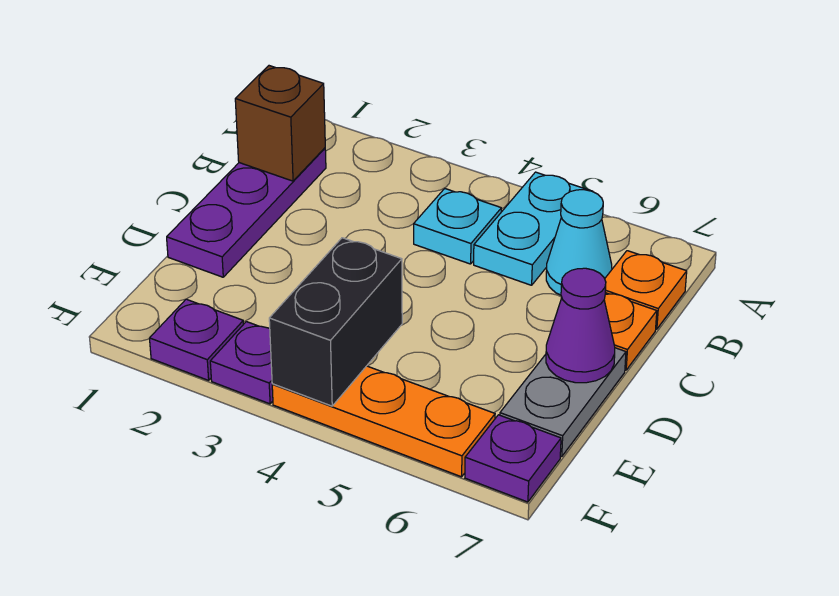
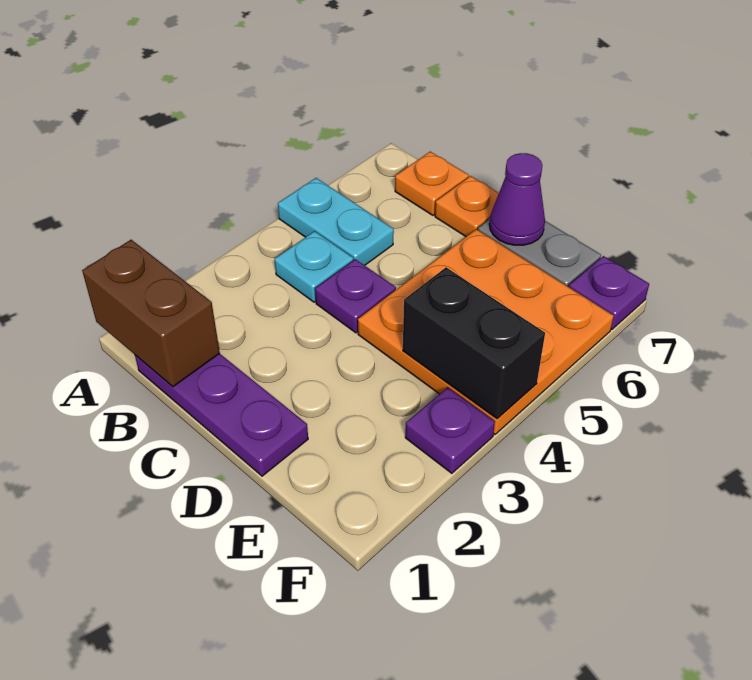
brown brick B1 level 2 -> brown brick A1:B1 level 2
cyan cone B6 level 1 -> none
purple plate F2 level 1 -> purple plate C4 level 1
orange plate F4:F6 level 1 -> orange plate D4:F6 level 1

